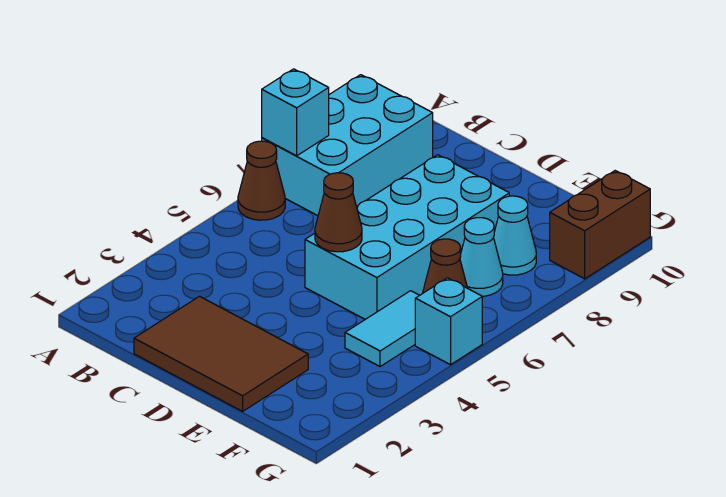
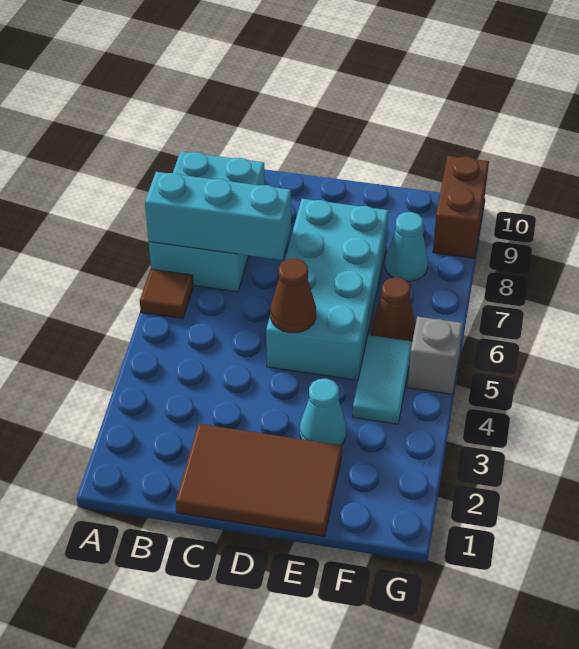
brown cone A6 level 1 -> brown tile A6 level 1
cyan brick A7 level 2 -> cyan brick A7:C7 level 2
cyan cone F7 level 1 -> cyan cone E3 level 1
cyan brick G5 level 1 -> grey brick G5 level 1

